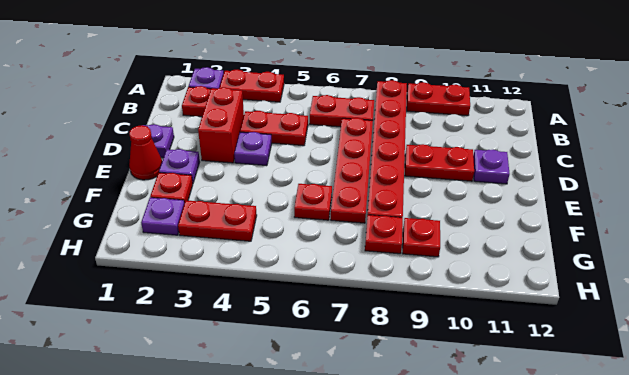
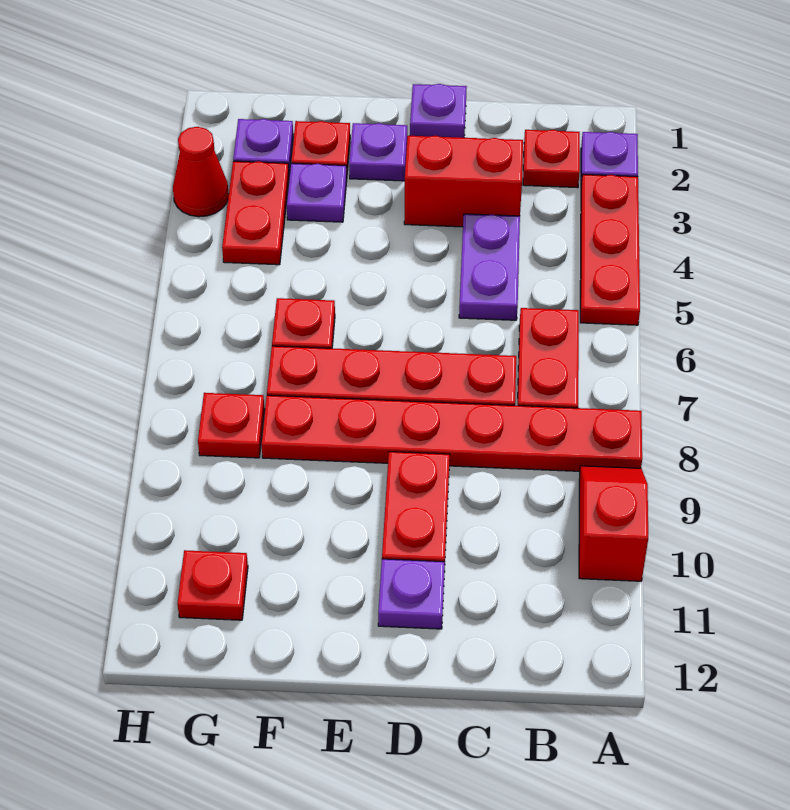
red plate A3:A4 level 1 -> red plate A3:A5 level 1
red plate A9:A10 level 1 -> red slope A9:A10 level 1 top 10
red plate C4:C5 level 1 -> purple plate C4:C5 level 1
purple plate D4 level 1 -> purple plate F3 level 1
red cone E1 level 1 -> red cone H3 level 1
red plate G9 level 1 -> red plate G11 level 1

